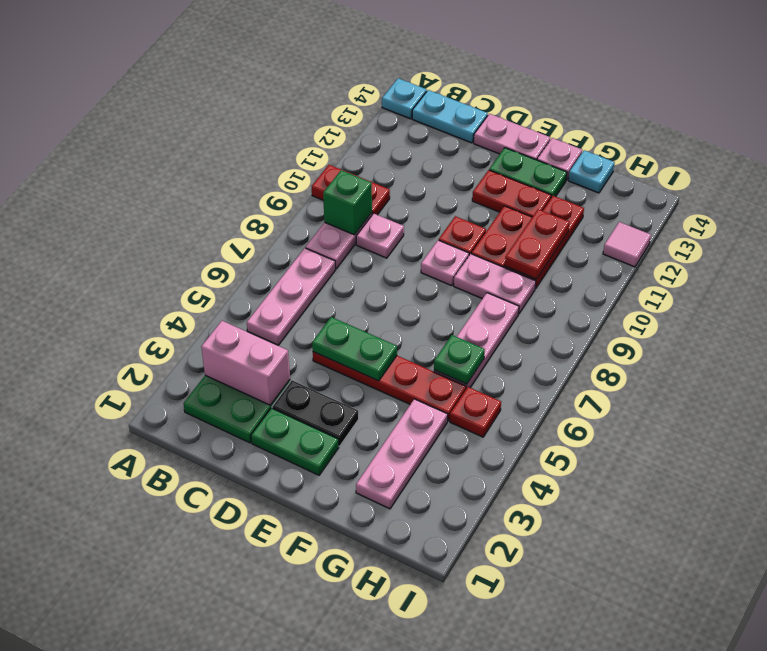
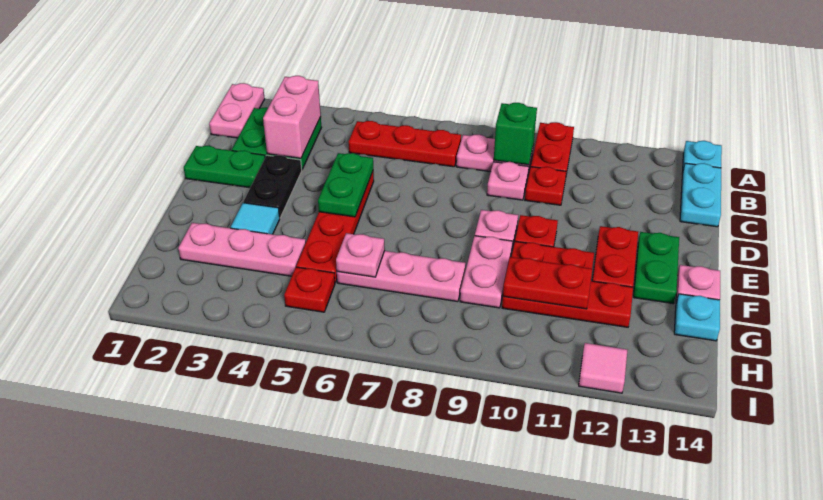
pink plate B5:B7 level 1 -> red plate B5:B7 level 1
none -> red plate C10 level 1
green plate D2:E2 level 1 -> green plate D1:D2 level 1
pink plate D14:E14 level 1 -> pink plate A1:B1 level 1
none -> cyan tile F3 level 1
green plate G6 level 2 -> pink plate G6 level 2

